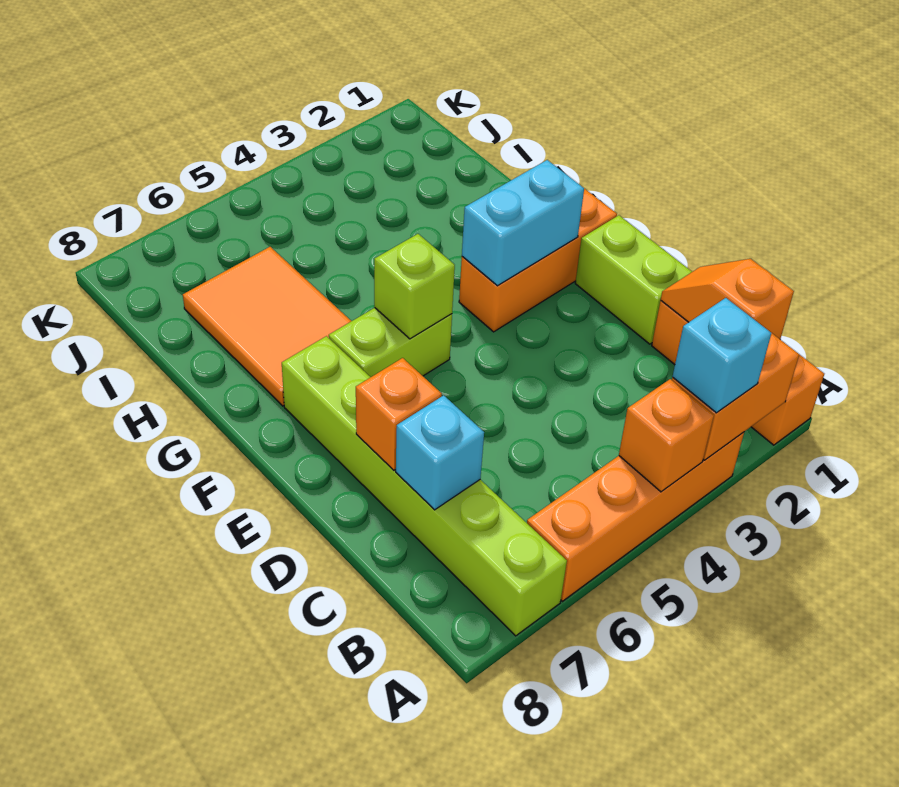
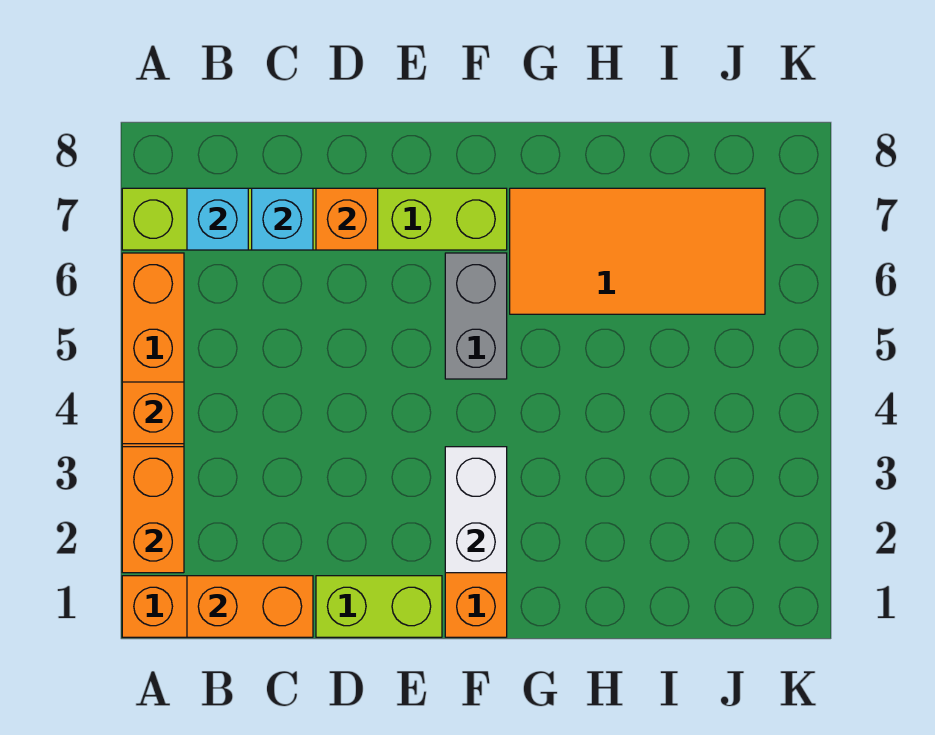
cyan brick A3 level 3 -> cyan brick B7 level 2
orange slope B1:C1 level 2 top B -> orange brick B1:C1 level 2
cyan brick F2:F3 level 2 -> white brick F2:F3 level 2
lime brick F5:F6 level 1 -> grey brick F5:F6 level 1
lime brick F5 level 2 -> none
orange tile G6:I7 level 1 -> orange tile G6:J7 level 1

